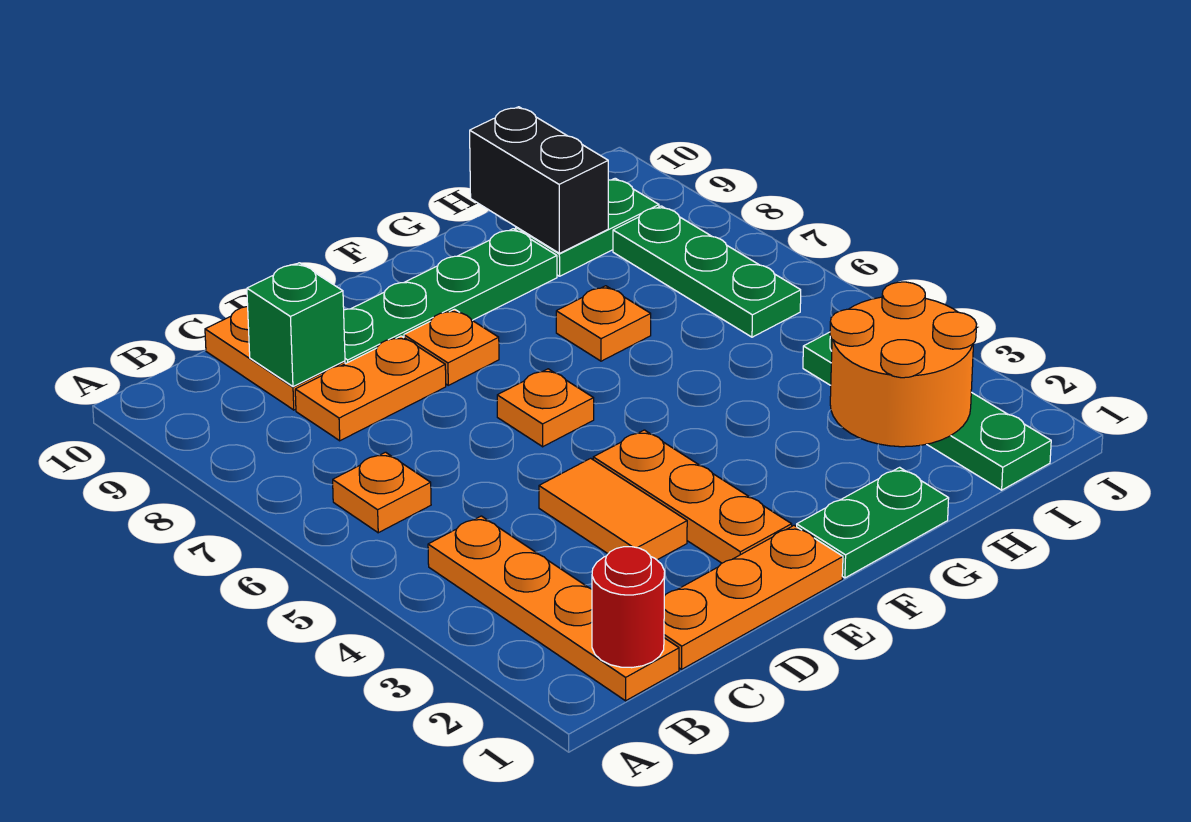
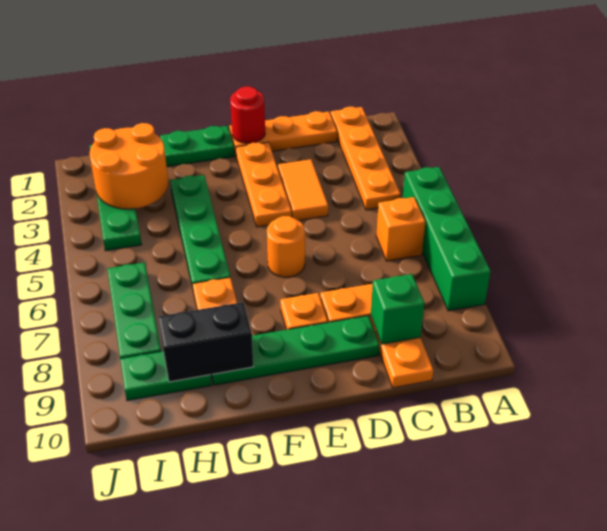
none -> green brick A5:A8 level 1
red round brick B1 level 2 -> red round brick E1 level 2
orange plate B6 level 1 -> orange brick B6 level 1
orange plate E6 level 1 -> orange round brick E6 level 1
none -> green plate G3:G6 level 1
black brick H9:H10 level 2 -> black brick G9:H9 level 2

